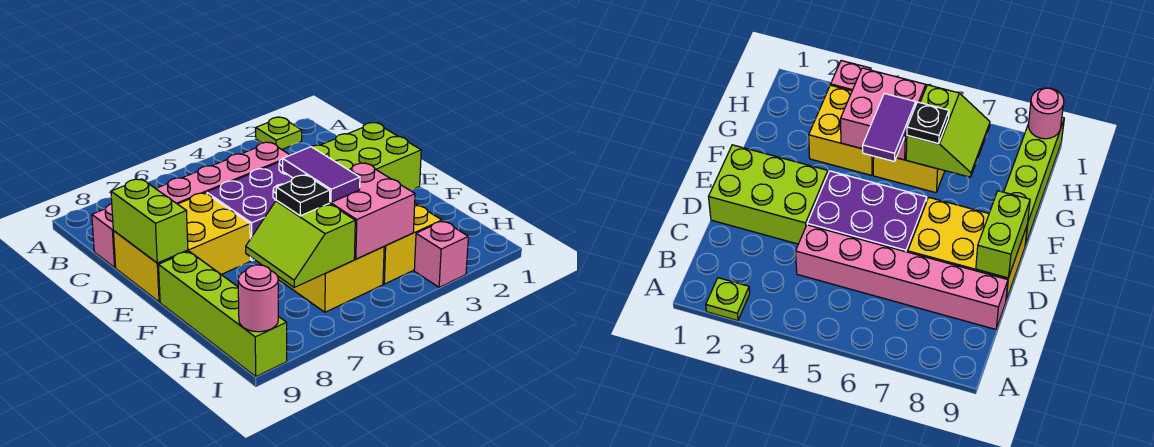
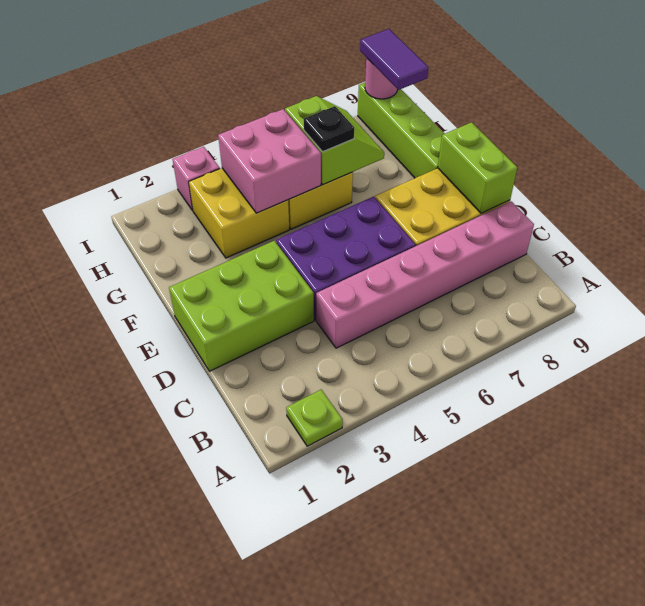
purple tile F5:G5 level 3 -> purple tile H9:I9 level 3

